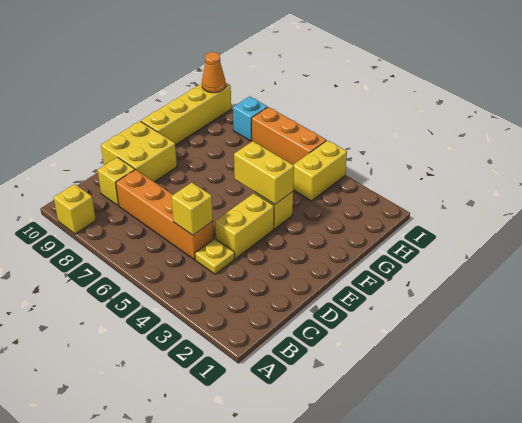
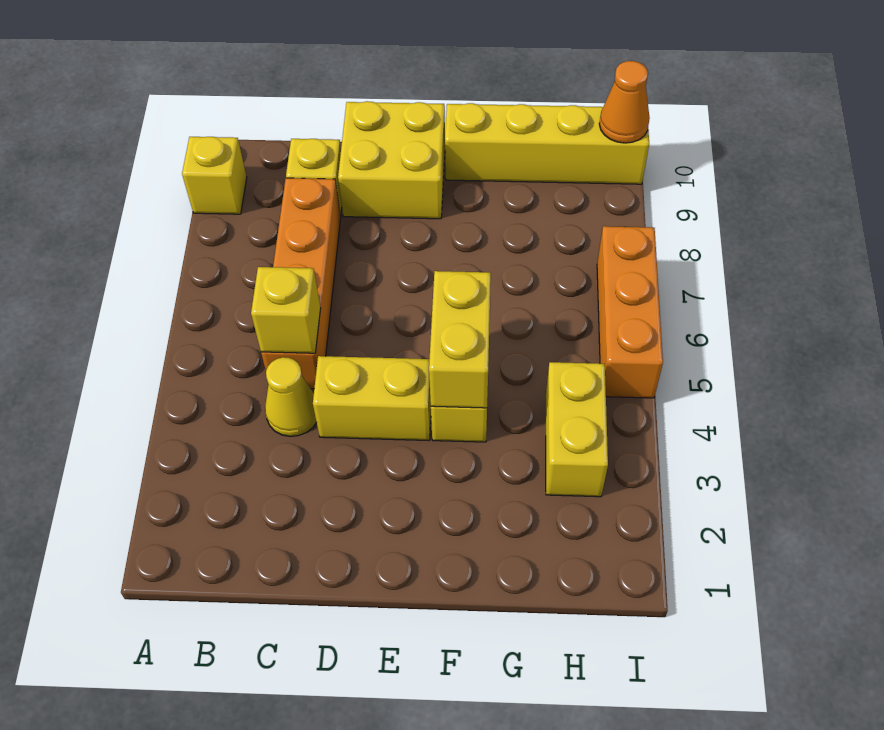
yellow plate C4 level 1 -> yellow cone C4 level 1
yellow brick H4:I4 level 1 -> yellow brick H3:H4 level 1
cyan brick I8 level 1 -> none

